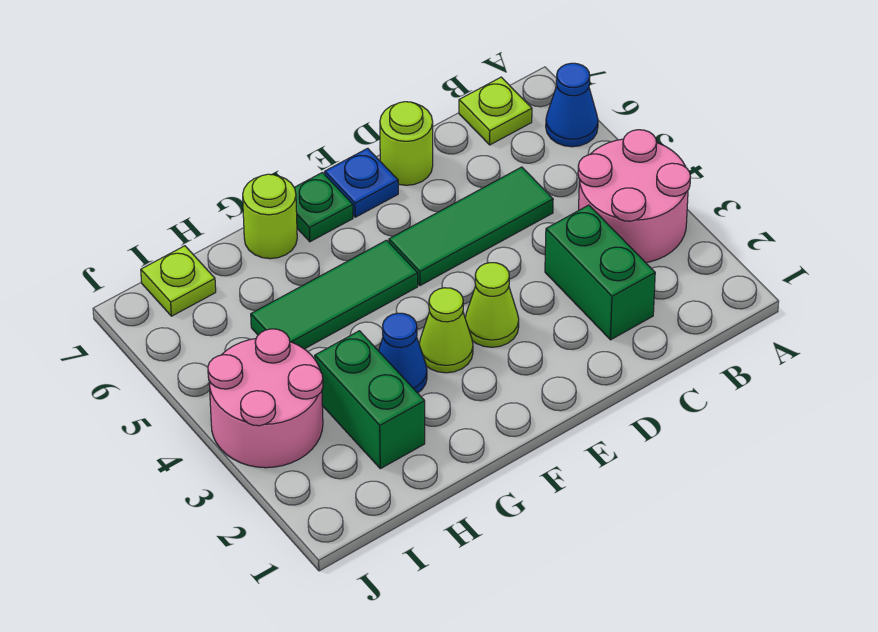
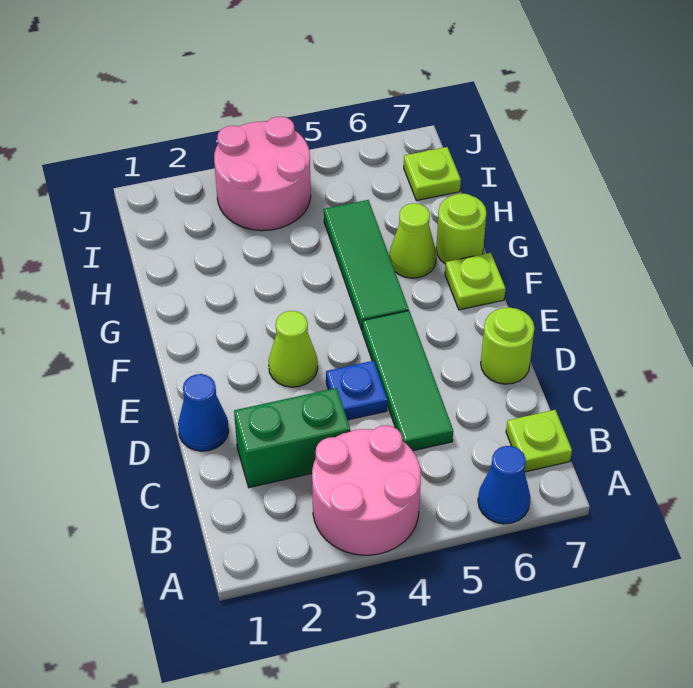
blue plate E7 level 1 -> blue plate D4 level 1
lime cone F3 level 1 -> lime cone G6 level 1
green plate F7 level 1 -> lime plate F7 level 1
blue cone G3 level 1 -> blue cone D1 level 1
green brick H2:H3 level 1 -> none

